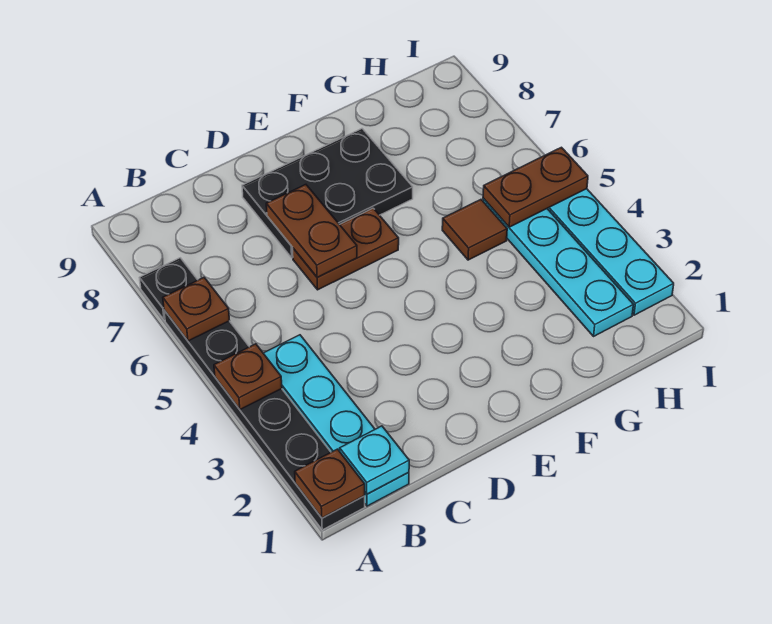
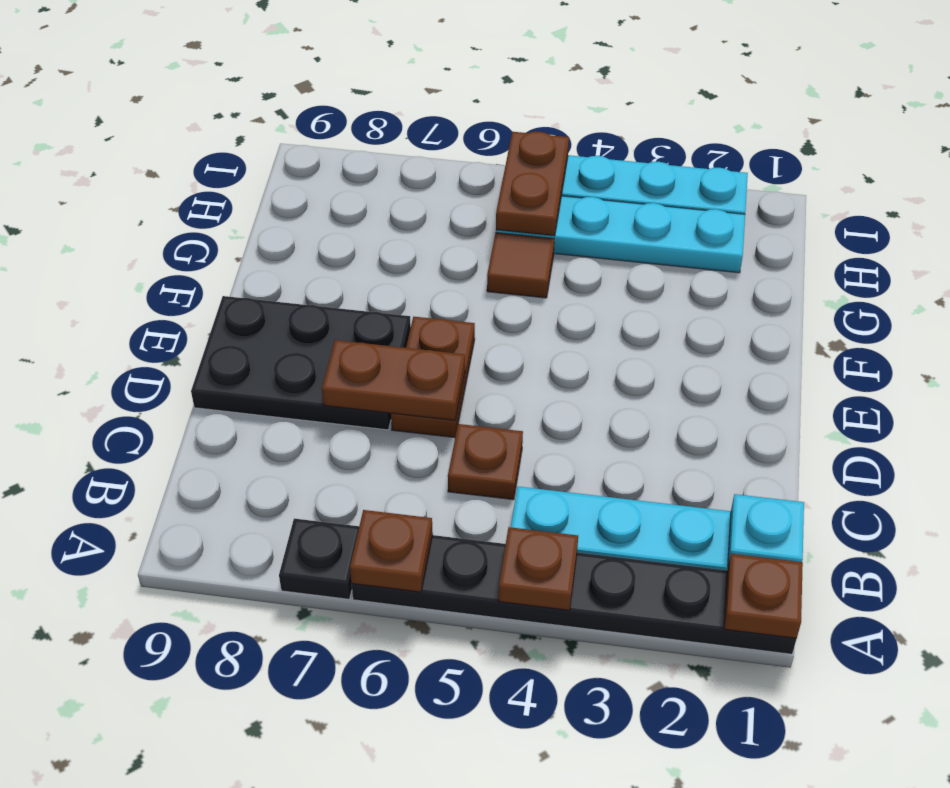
none -> brown plate C5 level 1
black plate D7:F8 level 1 -> black plate D7:E9 level 1

